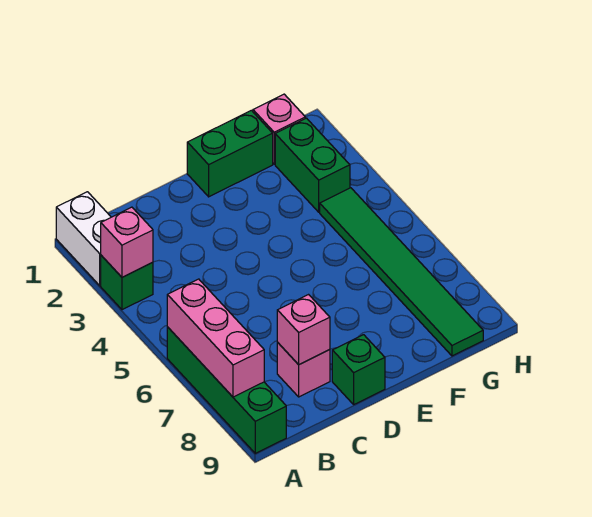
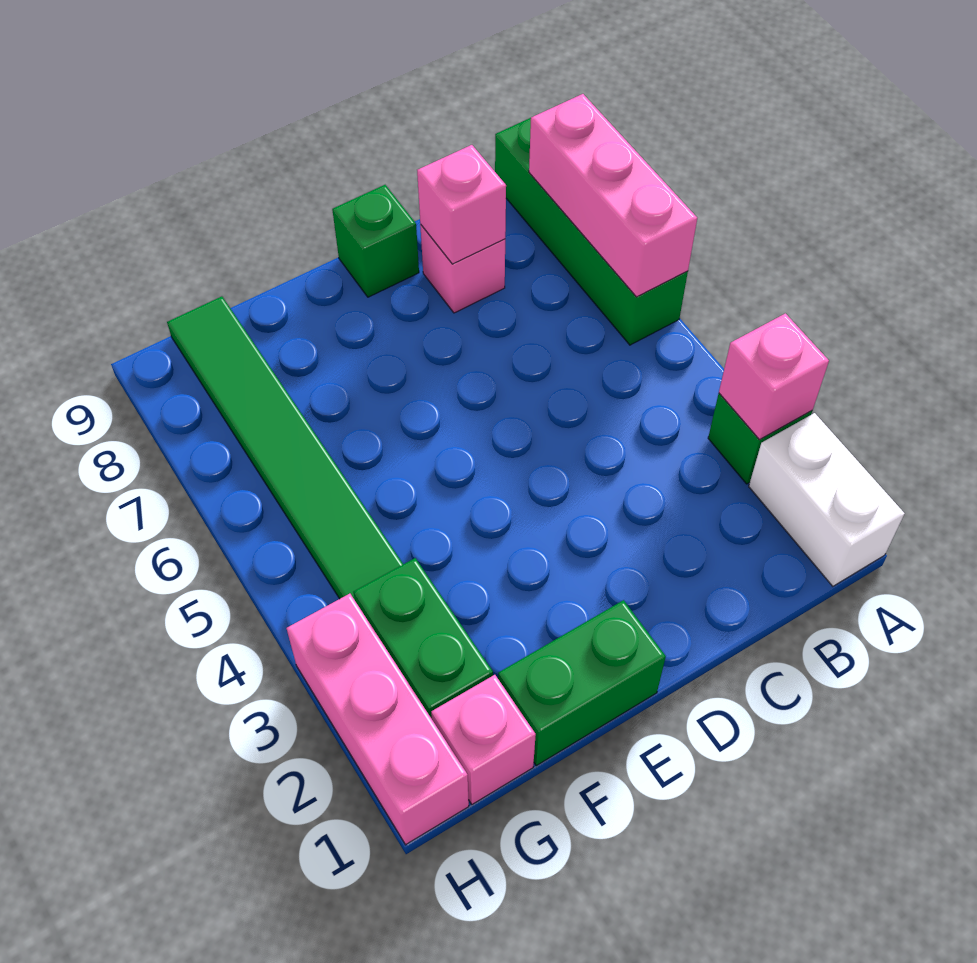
none -> pink brick H1:H3 level 1

